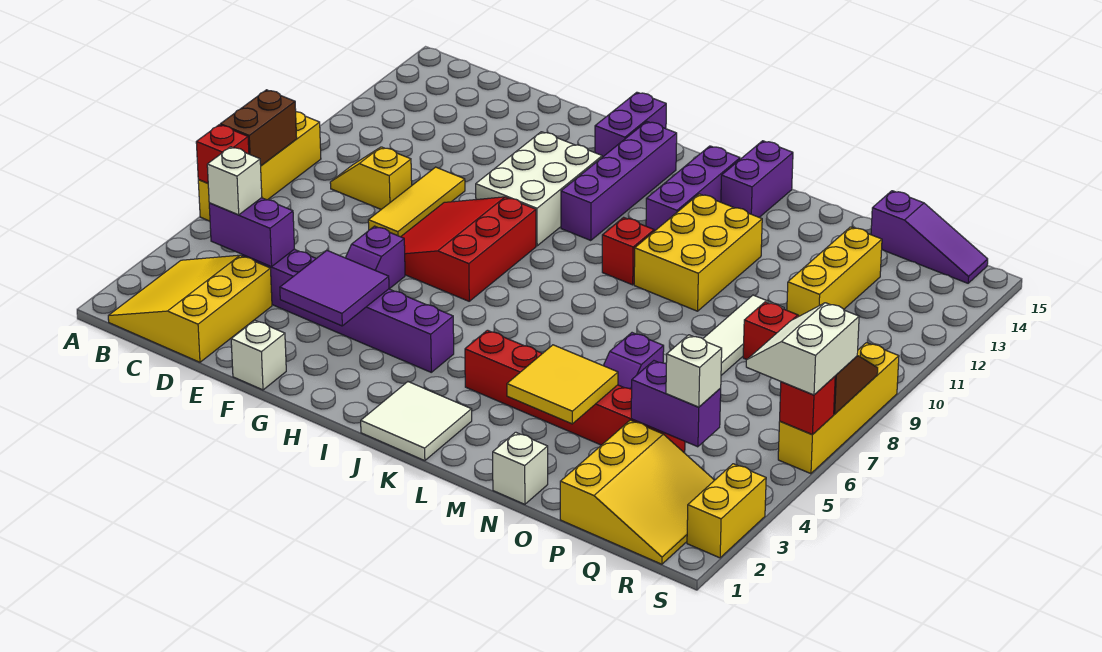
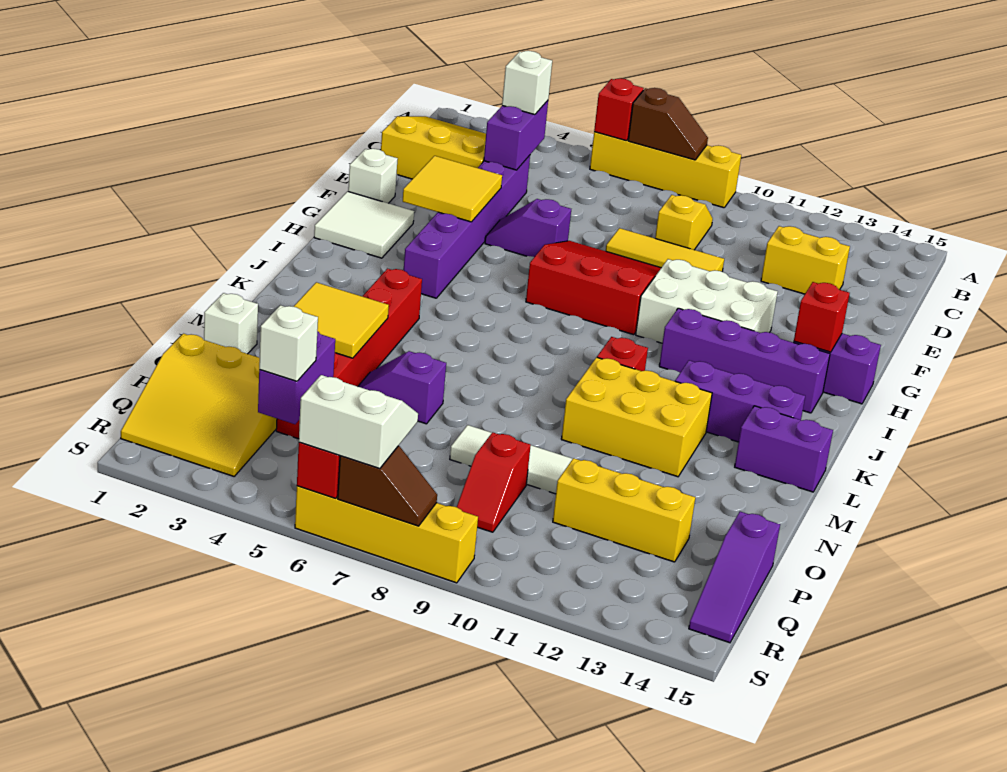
brown brick A7:A8 level 2 -> brown slope A7:A8 level 2 top 7
purple tile F3:G4 level 2 -> yellow tile F3:G4 level 2
none -> red brick H14 level 2
white tile J1:K2 level 1 -> white tile G1:H2 level 1
yellow brick S2:S3 level 1 -> yellow brick D12:D13 level 1

